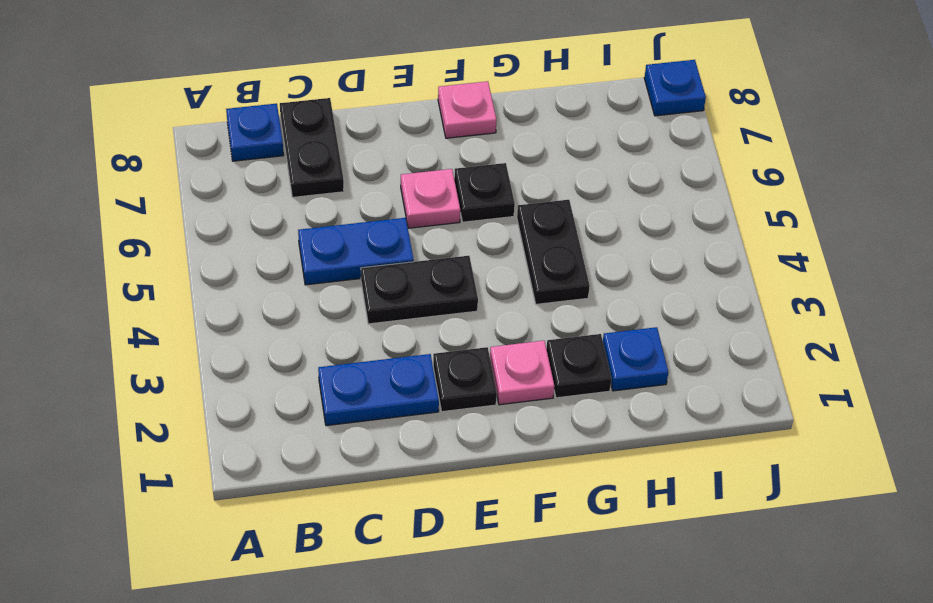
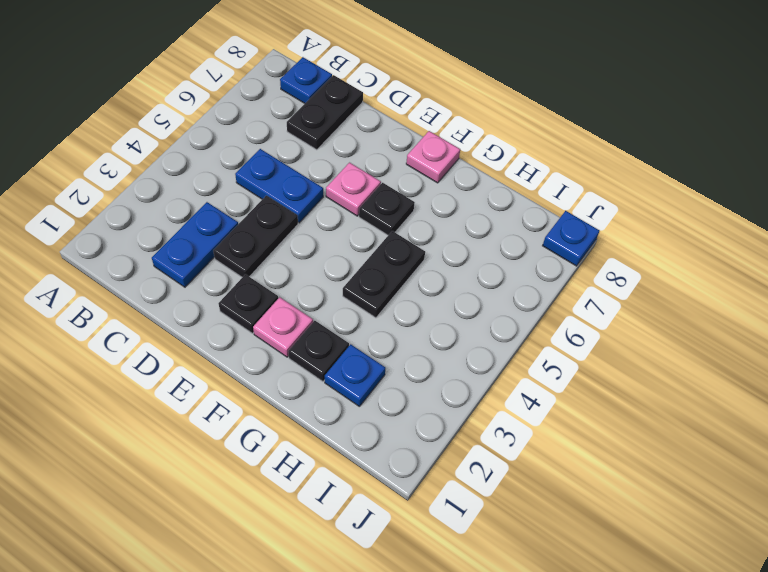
blue plate C2:D2 level 1 -> blue plate C2:C3 level 1
black plate D4:E4 level 1 -> black plate D3:D4 level 1

